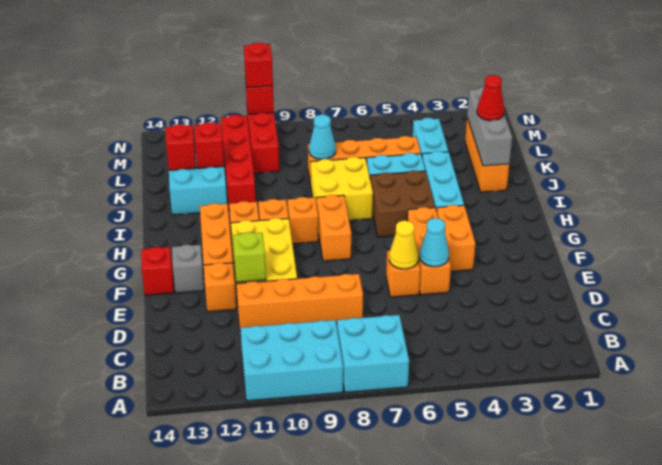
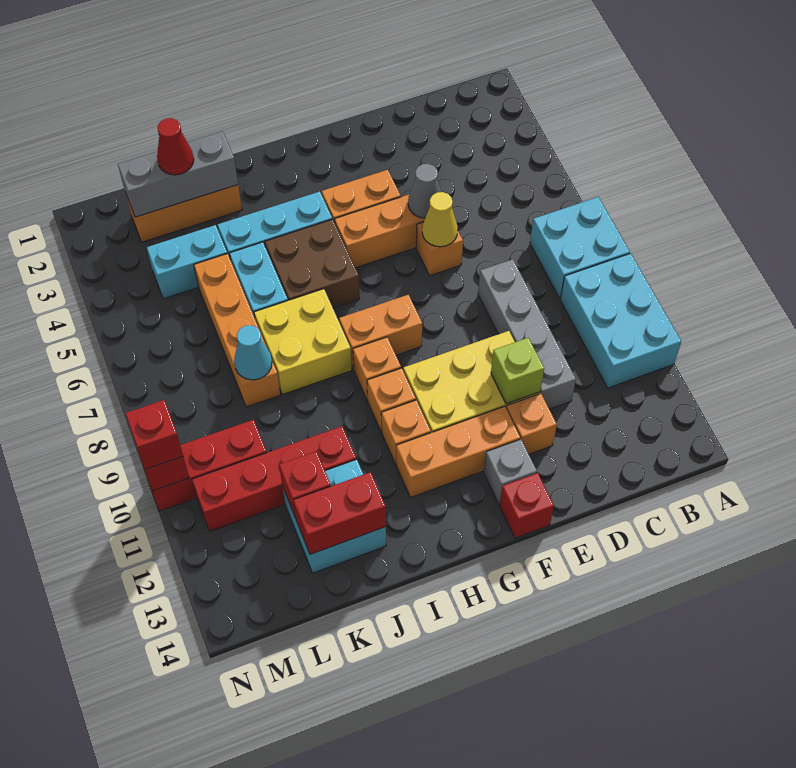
orange brick D8:D11 level 1 -> grey brick D8:D11 level 1
cyan cone E5 level 2 -> grey cone E5 level 2
red brick K13 level 2 -> red brick J13:K13 level 2

